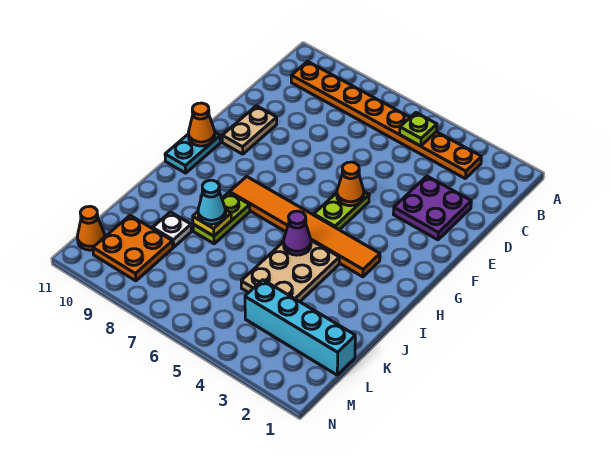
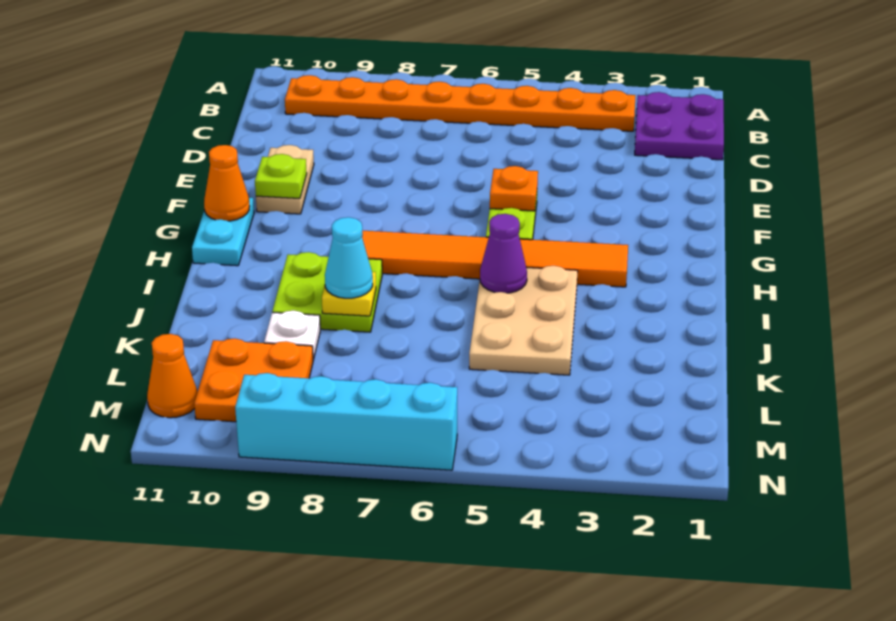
lime plate B5 level 2 -> lime plate F10 level 2
purple plate D2:E3 level 1 -> purple plate B1:C2 level 1
orange cone F5 level 2 -> orange plate F5 level 2
lime plate I8:J8 level 1 -> lime plate I8:J9 level 1
cyan brick L1:L4 level 1 -> cyan brick N6:N9 level 1

